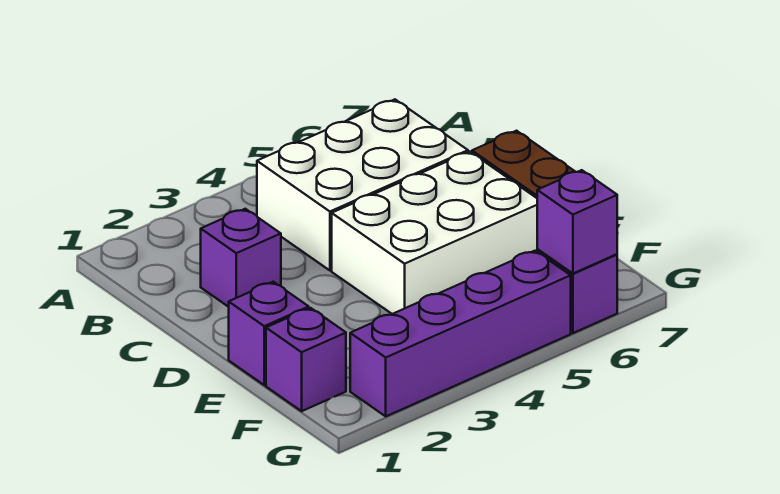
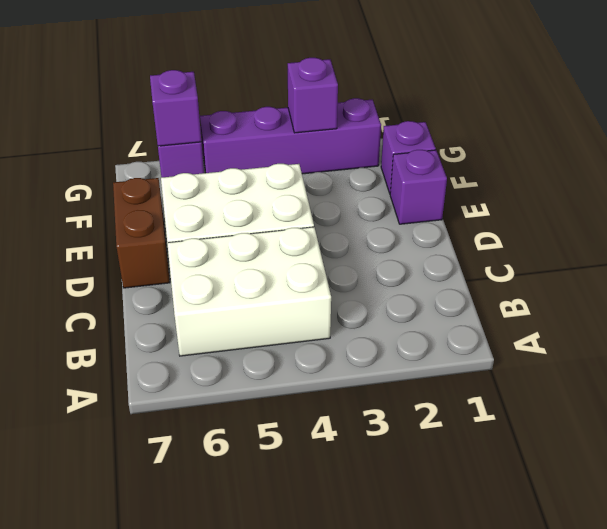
purple brick C2 level 1 -> purple brick G3 level 2

